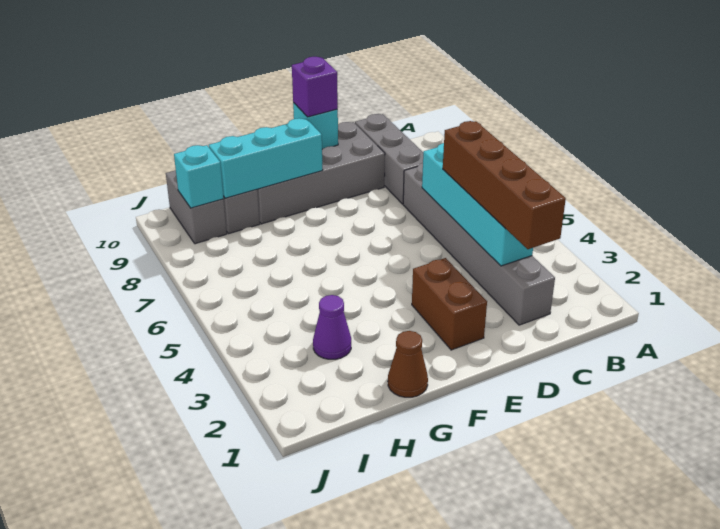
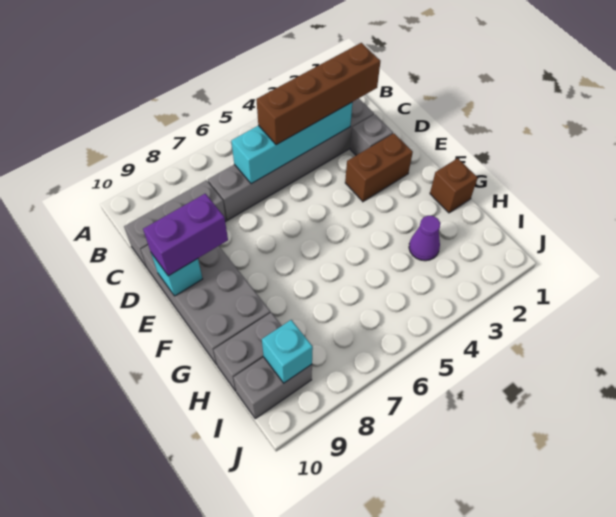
none -> grey brick D2 level 1
purple brick E10 level 3 -> purple brick E9:E10 level 3
cyan brick F9:H9 level 2 -> none
brown cone G1 level 1 -> brown brick G1 level 1

